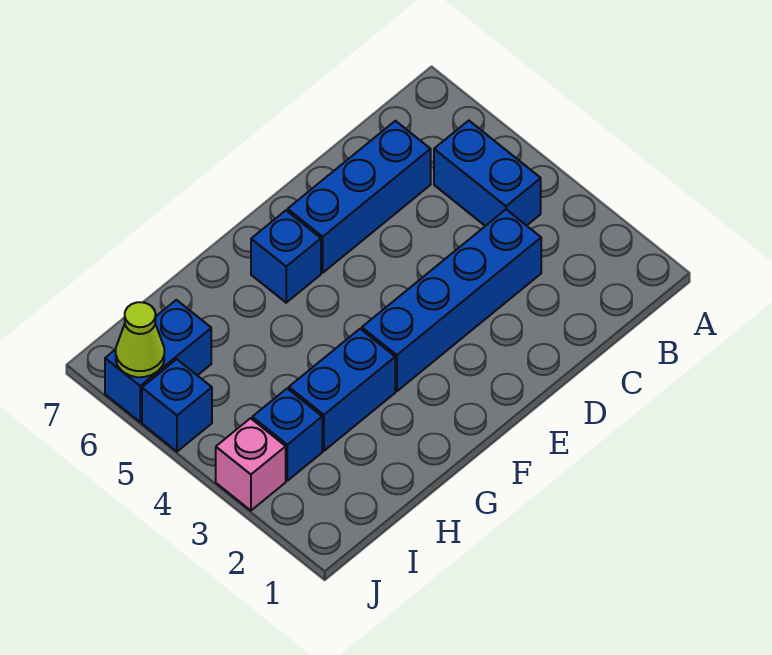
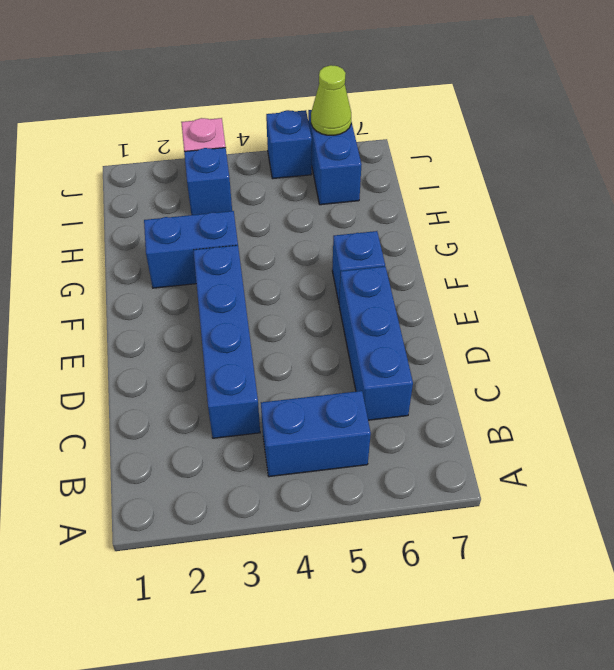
blue brick G3:H3 level 1 -> blue brick G2:G3 level 1

